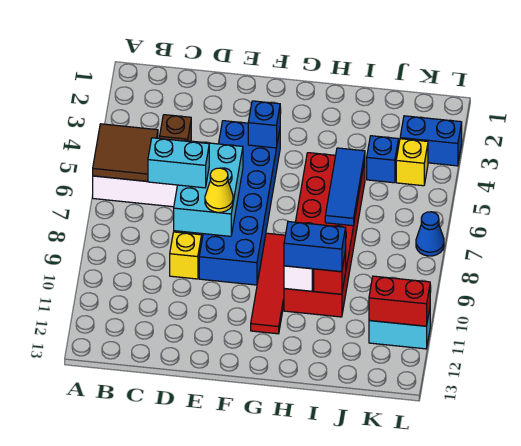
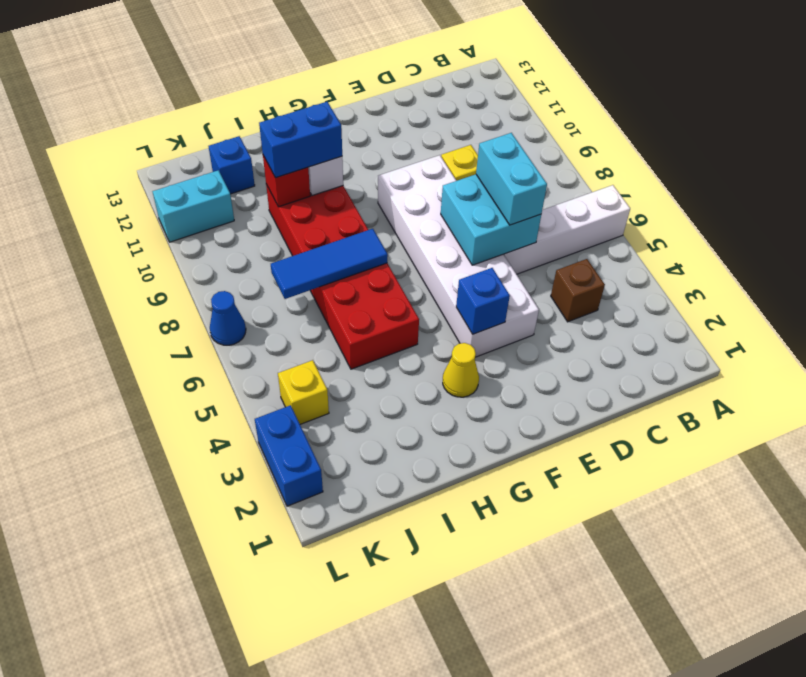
brown tile A5:B6 level 2 -> none
cyan brick C7:D7 level 3 -> cyan brick D6:D7 level 3
cyan brick D6:E8 level 2 -> cyan brick D6:E7 level 2
blue brick E4:F9 level 1 -> white brick E4:F9 level 1
yellow cone E8 level 3 -> yellow cone G3 level 1
red tile G8:G11 level 1 -> none
blue tile I5:I7 level 2 -> blue tile H7:J7 level 2
blue brick J4 level 1 -> blue brick J12 level 1
blue brick K3:L3 level 1 -> blue brick L2:L3 level 1
red brick K11:L11 level 2 -> none

